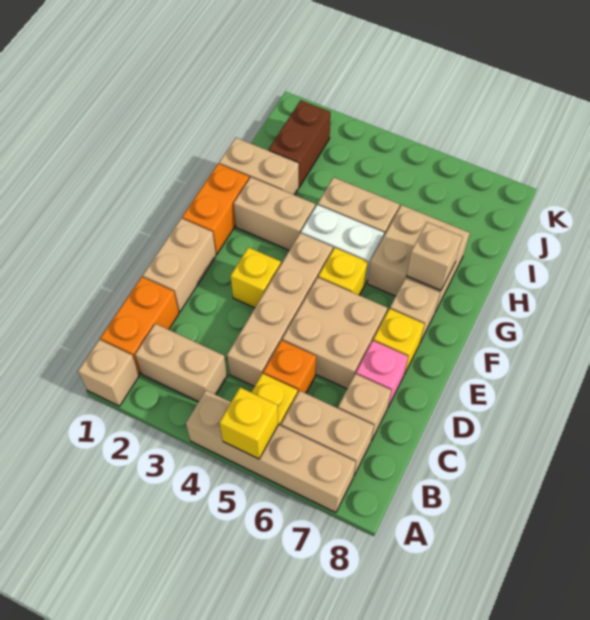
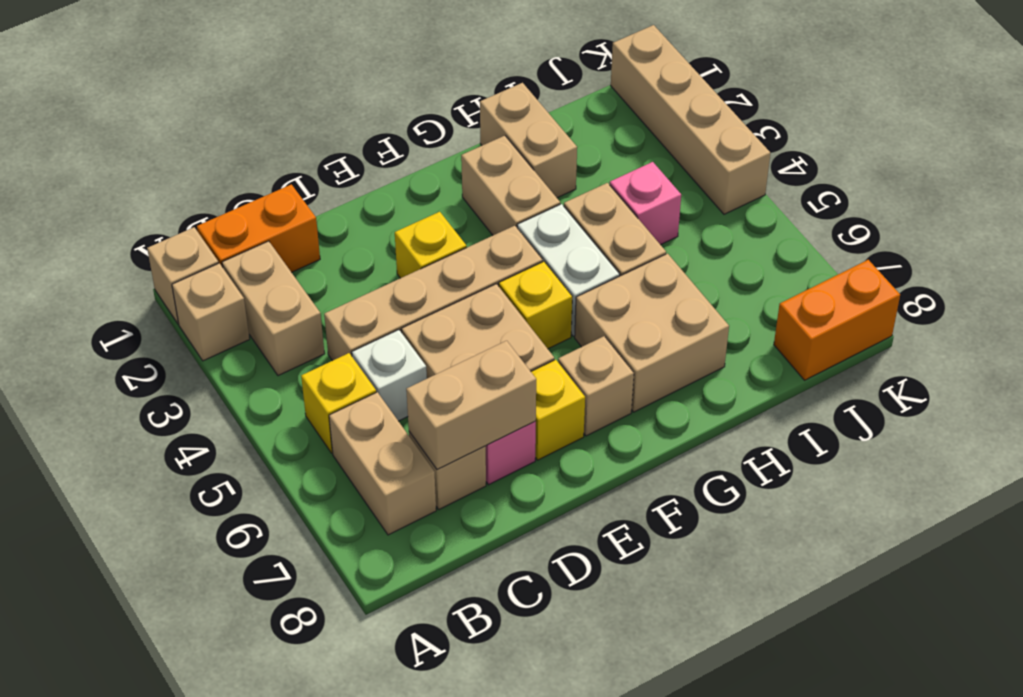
tan brick A4:A7 level 1 -> tan brick K1:K4 level 1
yellow brick A5 level 2 -> none
orange brick C5 level 1 -> white brick C5 level 1
tan brick D1:E1 level 1 -> tan brick C7:D7 level 2
orange brick F1:G1 level 1 -> orange brick J8:K8 level 1
tan brick G7 level 2 -> tan brick A2 level 1
brown brick I2:J2 level 1 -> none
none -> pink brick I4 level 1

